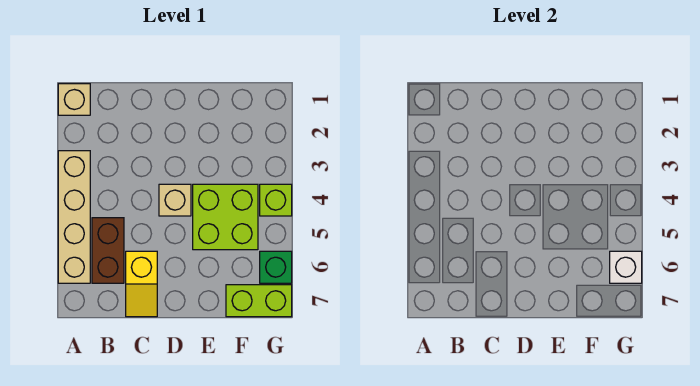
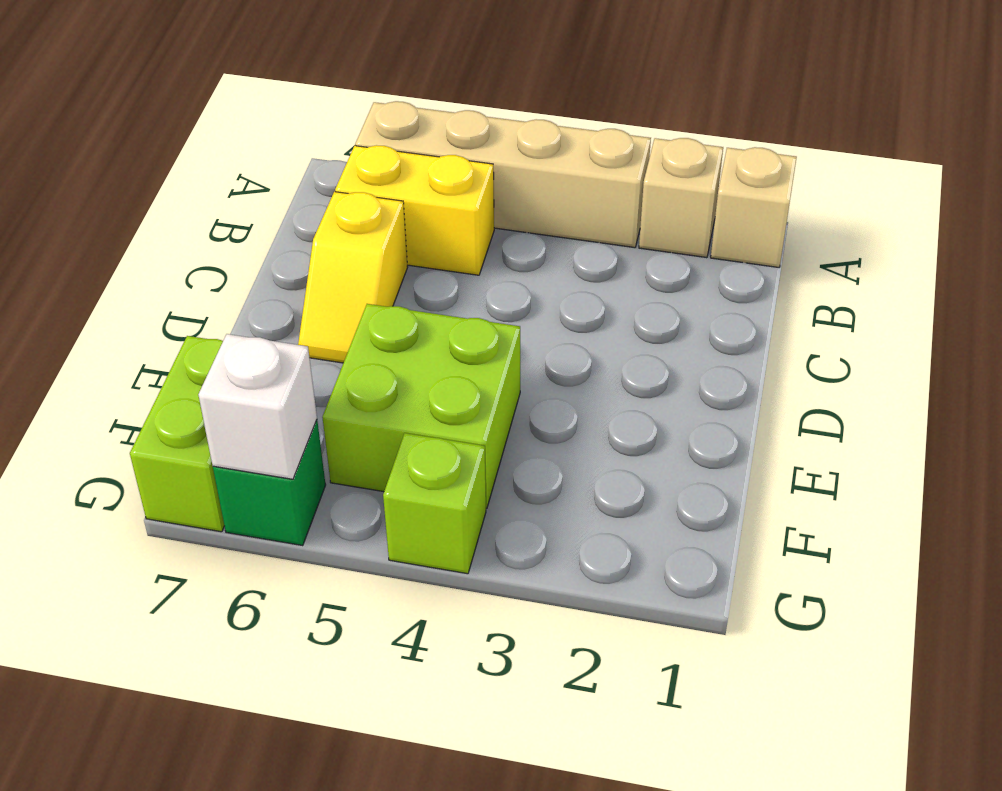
brown brick B5:B6 level 1 -> yellow brick B5:B6 level 1
yellow slope C6:C7 level 1 top 6 -> yellow slope C6:D6 level 1 top C
tan brick D4 level 1 -> tan brick A2 level 1

